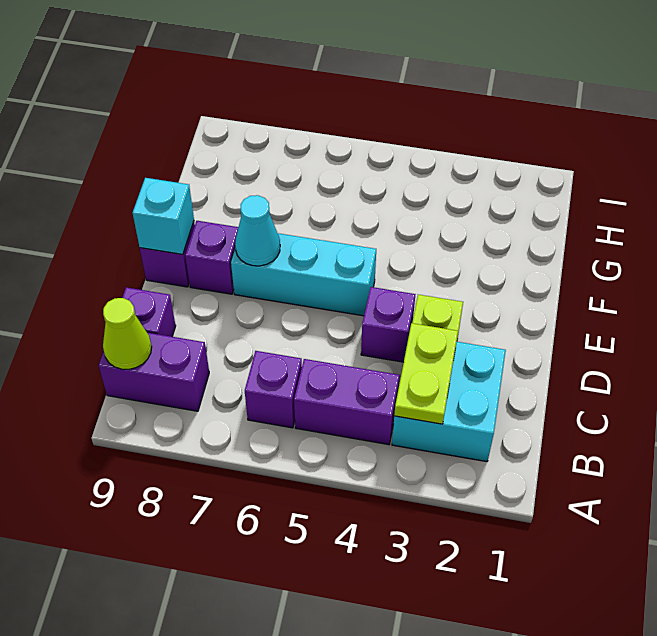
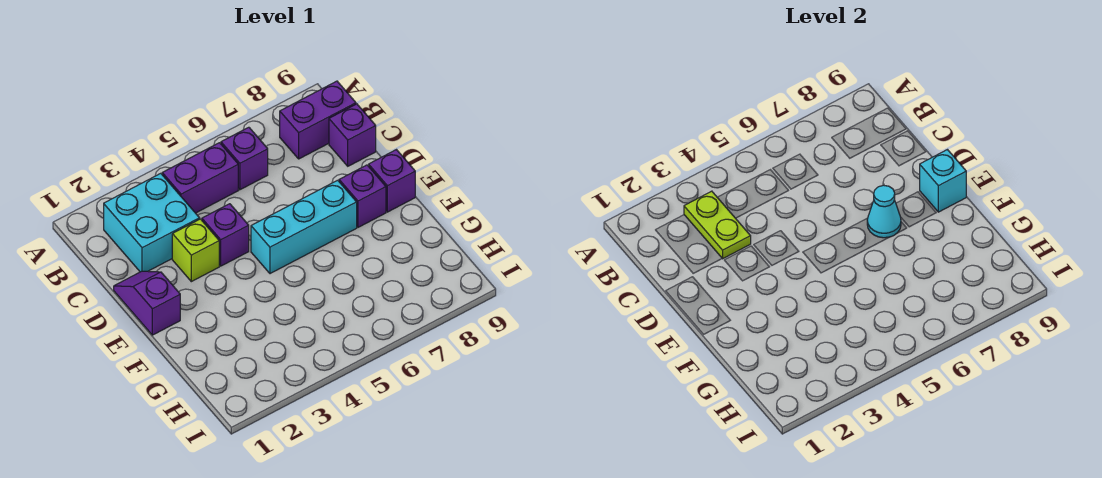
lime cone B9 level 2 -> none
none -> purple slope D1:E1 level 1 top E

